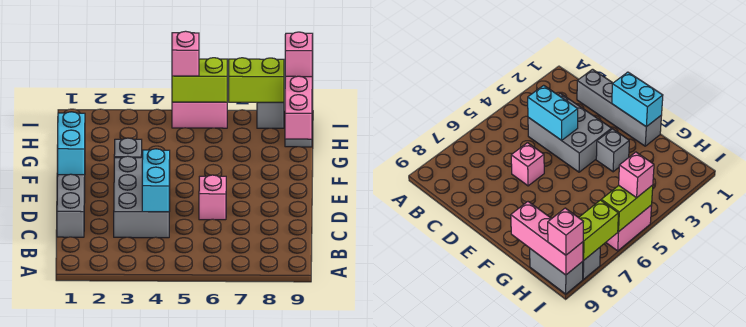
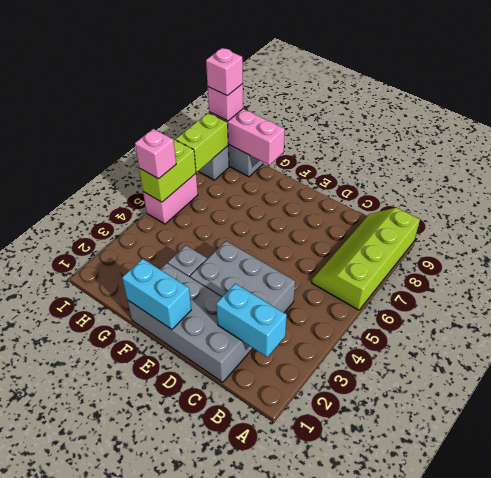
none -> lime slope A6:B9 level 1 top A
grey brick C1:F1 level 1 -> grey brick C1:F2 level 1
cyan brick C4:D4 level 2 -> cyan brick B2:C2 level 2
pink brick D6 level 1 -> pink brick I9 level 4

